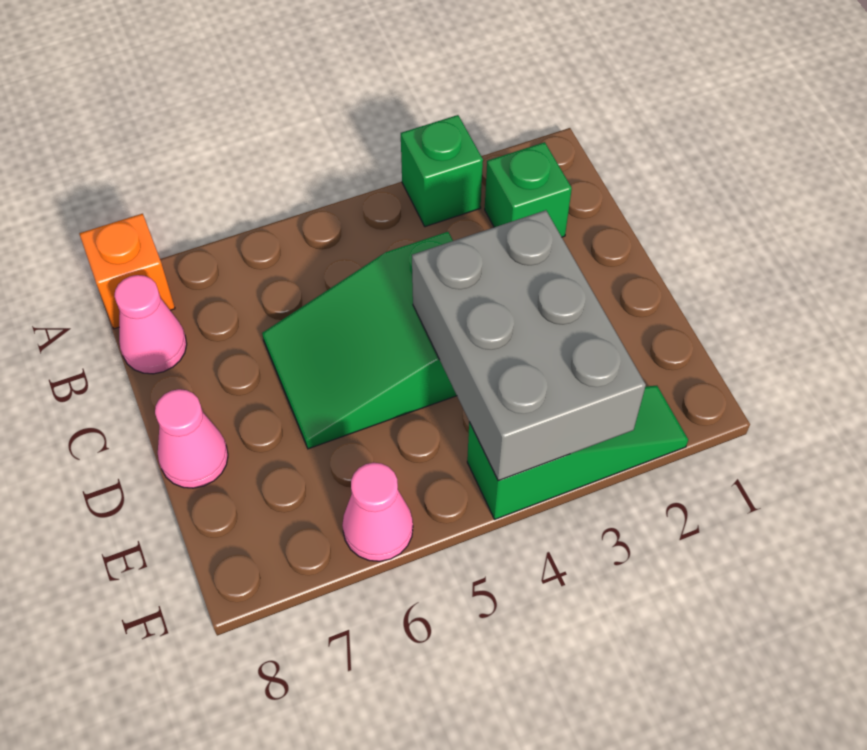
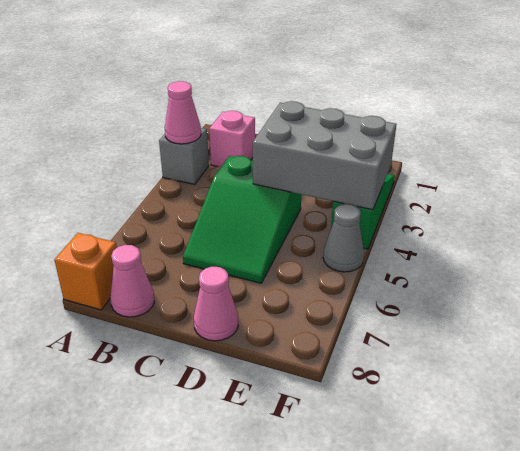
green brick A3 level 1 -> grey brick A3 level 1
green brick B2 level 1 -> pink brick B2 level 1
none -> grey cone F5 level 1
pink cone F6 level 1 -> pink cone A3 level 2

